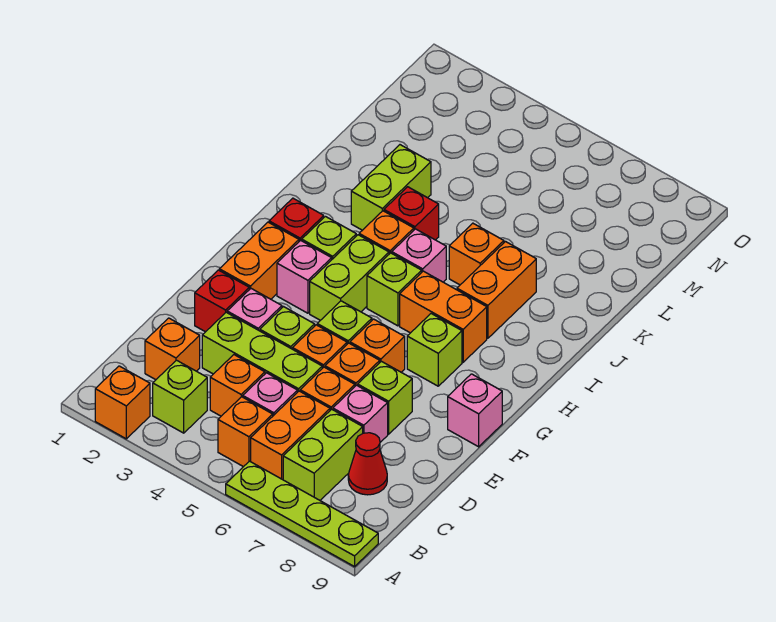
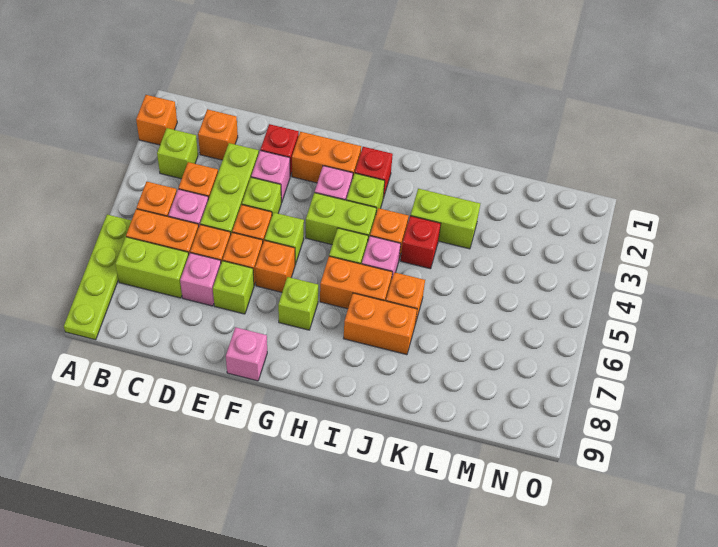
red cone C8 level 1 -> none
orange brick H6:H7 level 1 -> orange brick H6:I6 level 1

